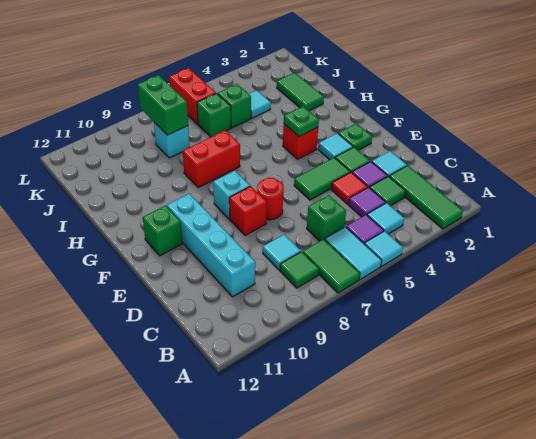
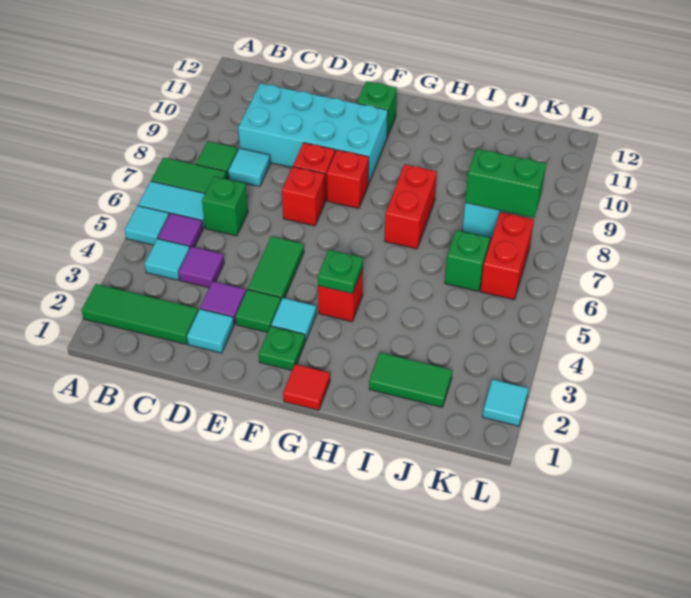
green tile C3 level 1 -> none
cyan brick C10:F10 level 1 -> cyan brick C9:F10 level 1
red tile D4 level 1 -> red tile G1 level 1
red round brick E7 level 1 -> red brick E7 level 1
cyan brick F8 level 1 -> red brick F8 level 1
cyan tile J4 level 1 -> cyan tile L2 level 1
green brick J5 level 1 -> none
red brick K6:L6 level 1 -> red brick K6:K7 level 1

